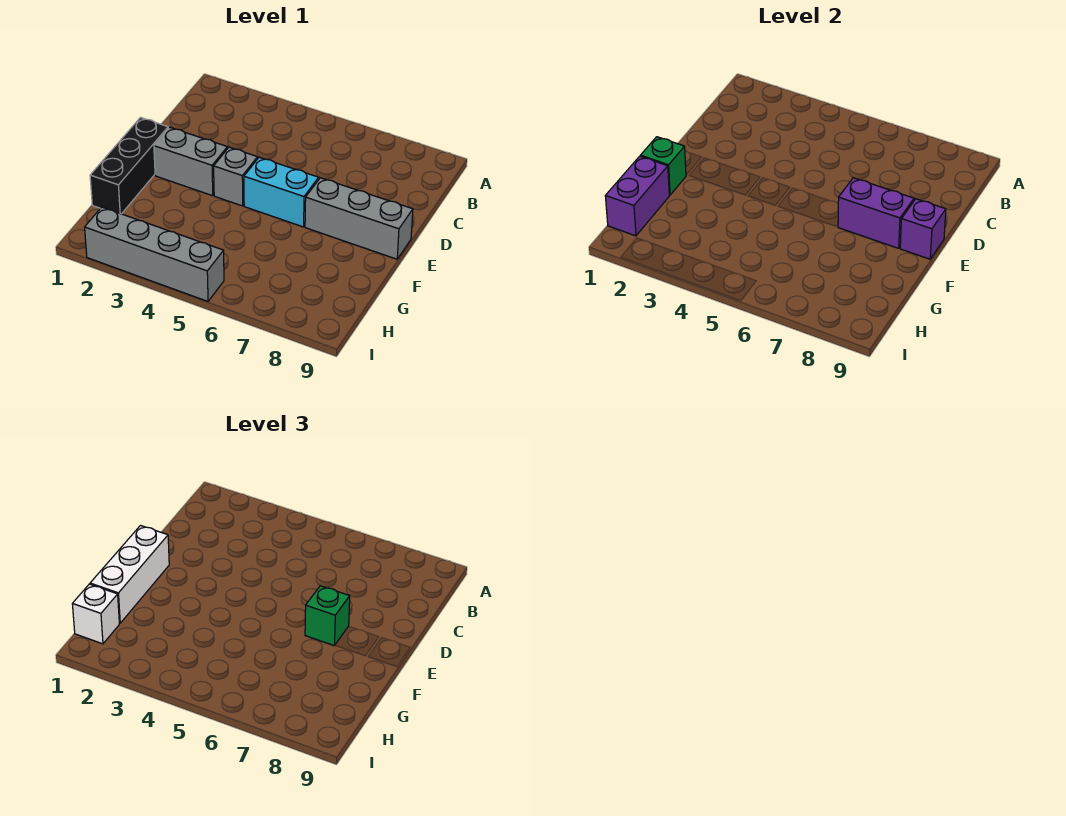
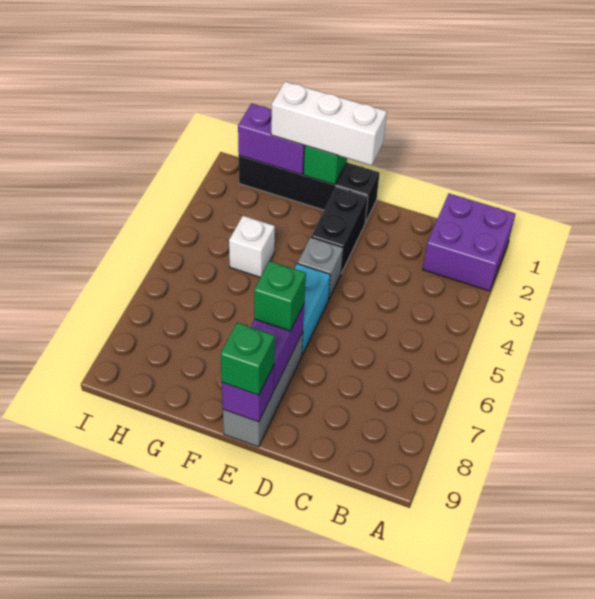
none -> purple brick A1:B2 level 1
black brick E1:G1 level 1 -> black brick E1:H1 level 1
grey brick E2:E3 level 1 -> black brick E2:E3 level 1
none -> green brick E9 level 3
white brick H1 level 3 -> white brick G4 level 1
grey brick I2:I5 level 1 -> none

